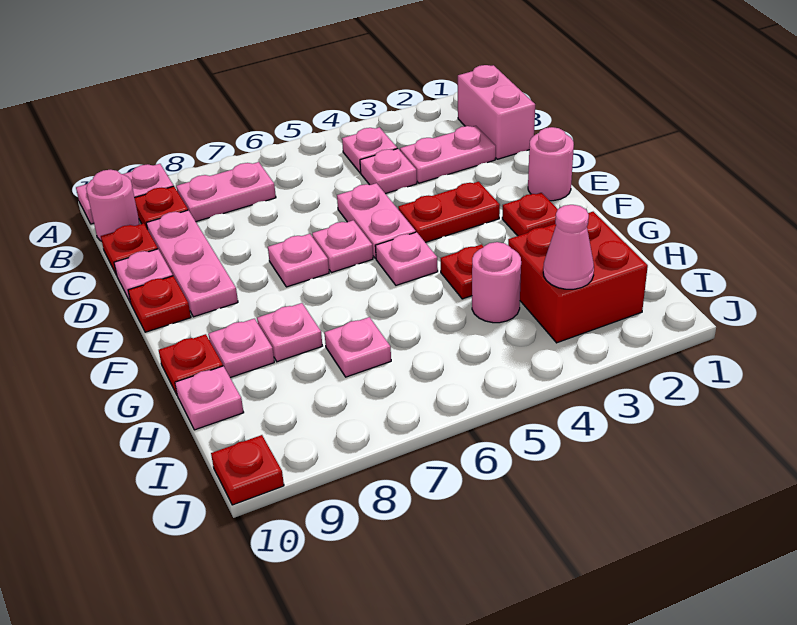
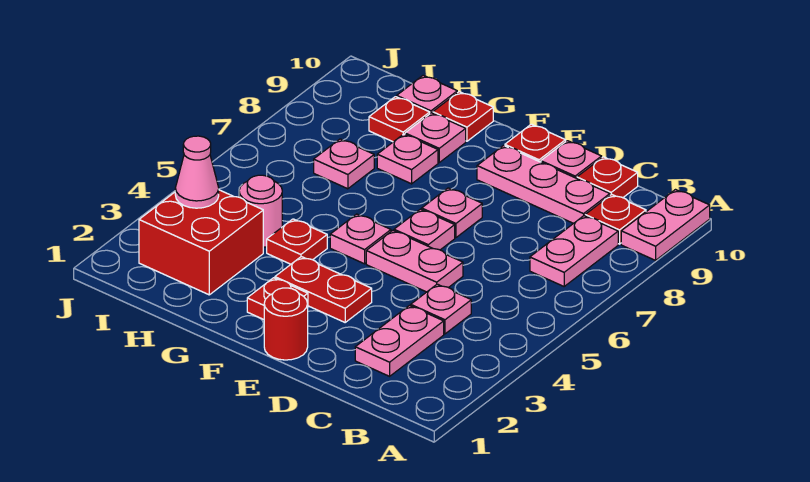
pink brick B1:C1 level 1 -> none
pink plate B4 level 1 -> none
pink round brick B10 level 1 -> none
pink round brick E1 level 1 -> red round brick E1 level 1
red plate E3:E4 level 1 -> red plate E3:F3 level 1
red plate J10 level 1 -> red plate H9 level 1

